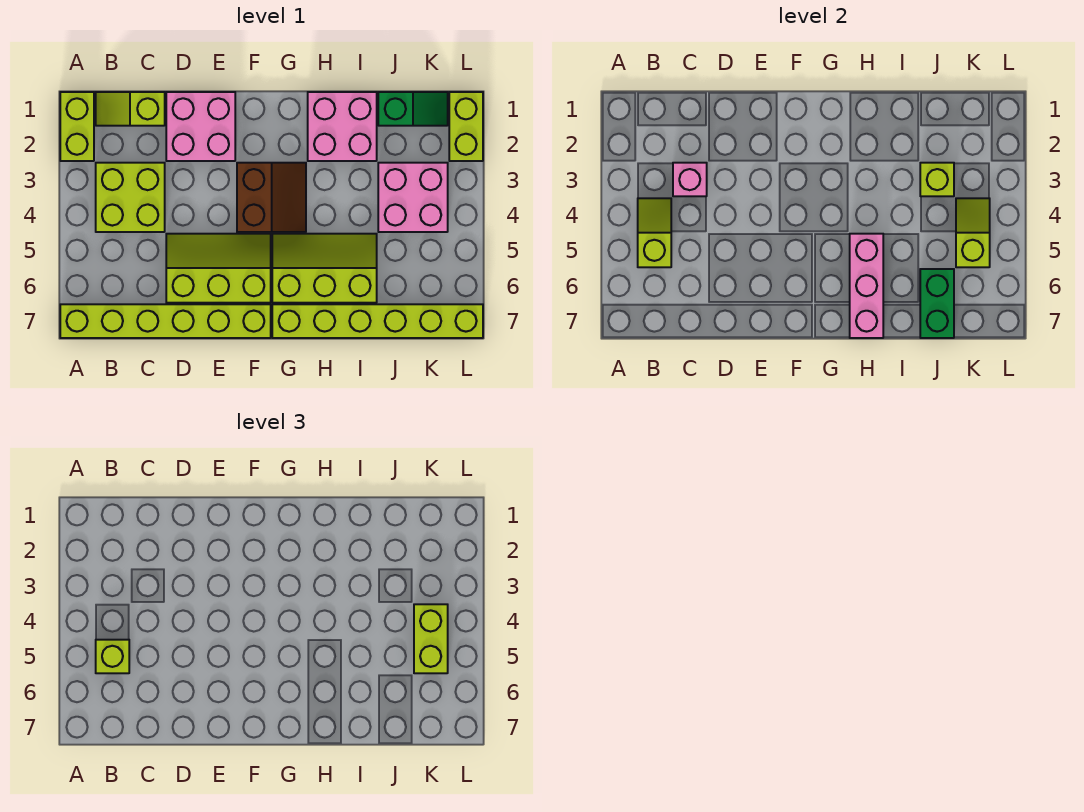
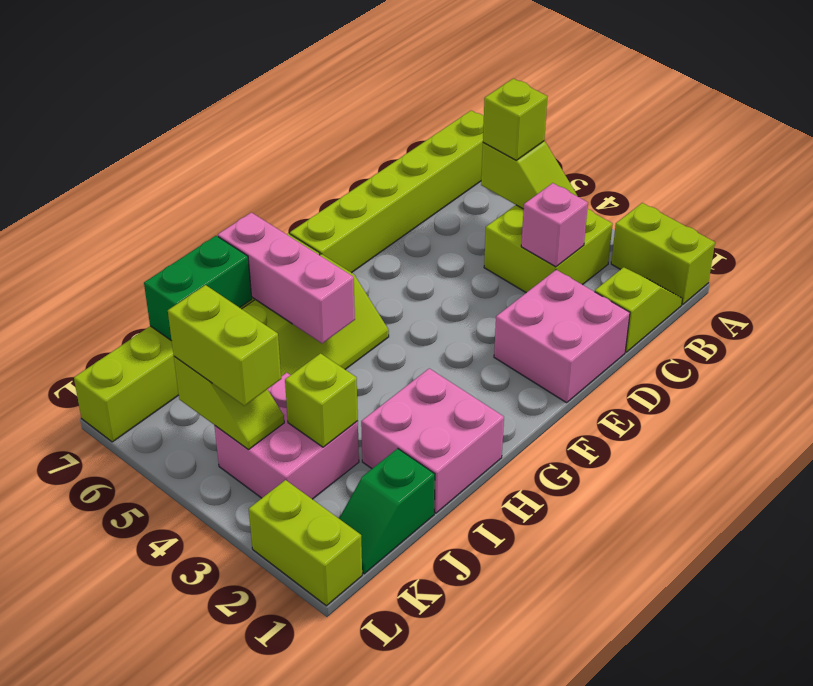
lime slope D5:F6 level 1 top 6 -> none
brown slope F3:G4 level 1 top F -> none
green brick J6:J7 level 2 -> green brick I7:J7 level 2

